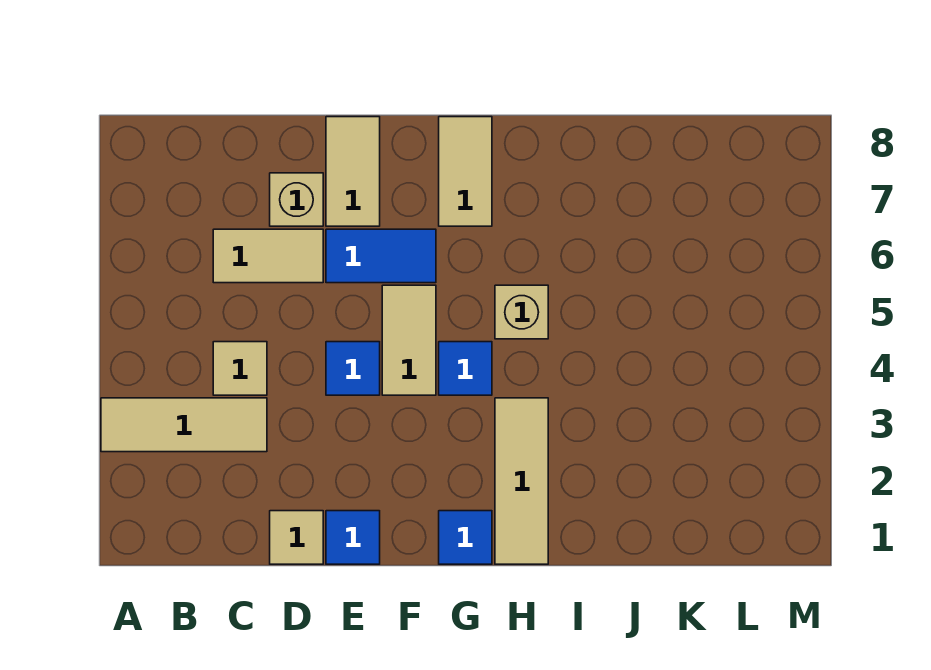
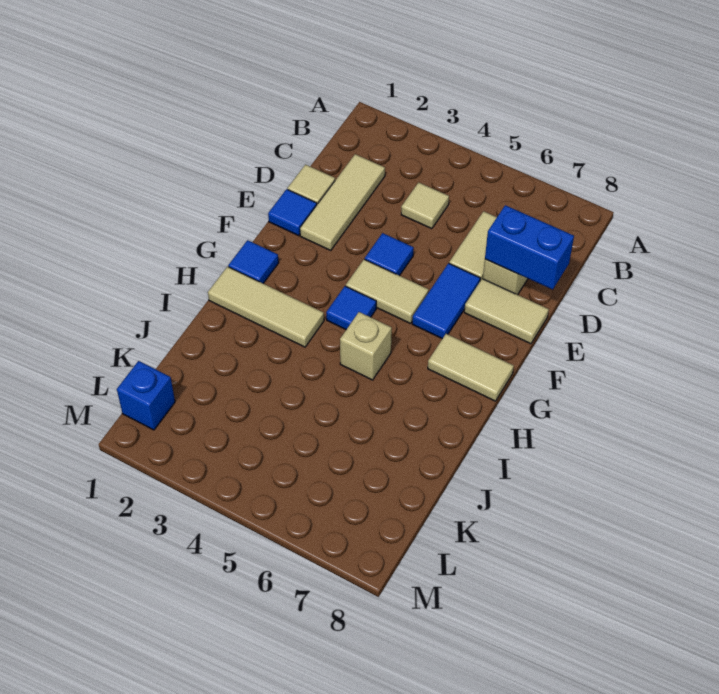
tan tile A3:C3 level 1 -> tan tile C2:E2 level 1
none -> blue brick D7:D8 level 2
none -> blue brick L1 level 1

